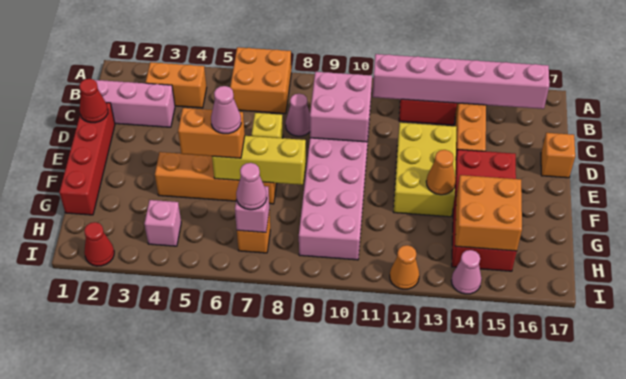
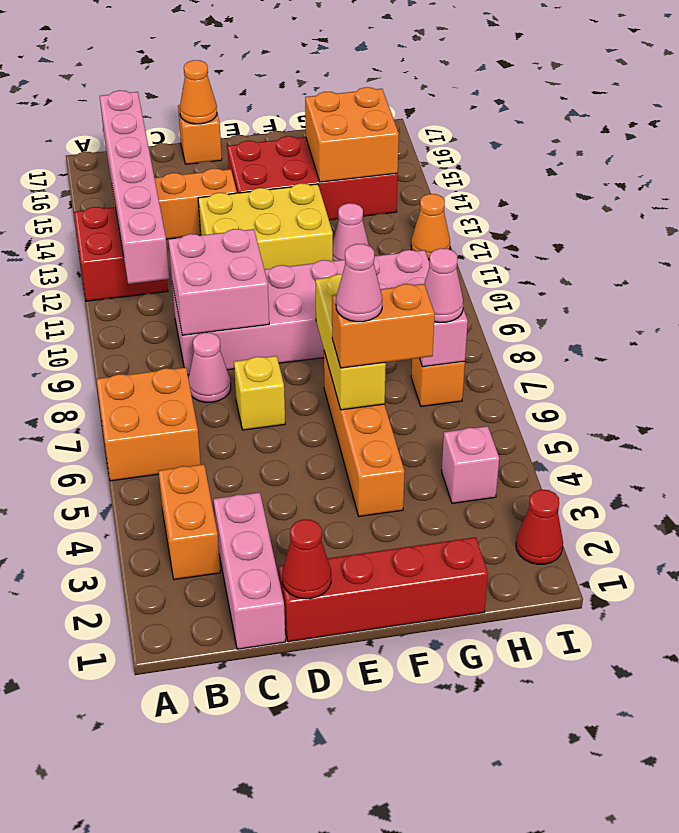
orange brick F5:F6 level 3 -> orange brick F6:G6 level 3
orange cone F13 level 2 -> orange cone D17 level 2
pink cone I14 level 1 -> pink cone G12 level 1

